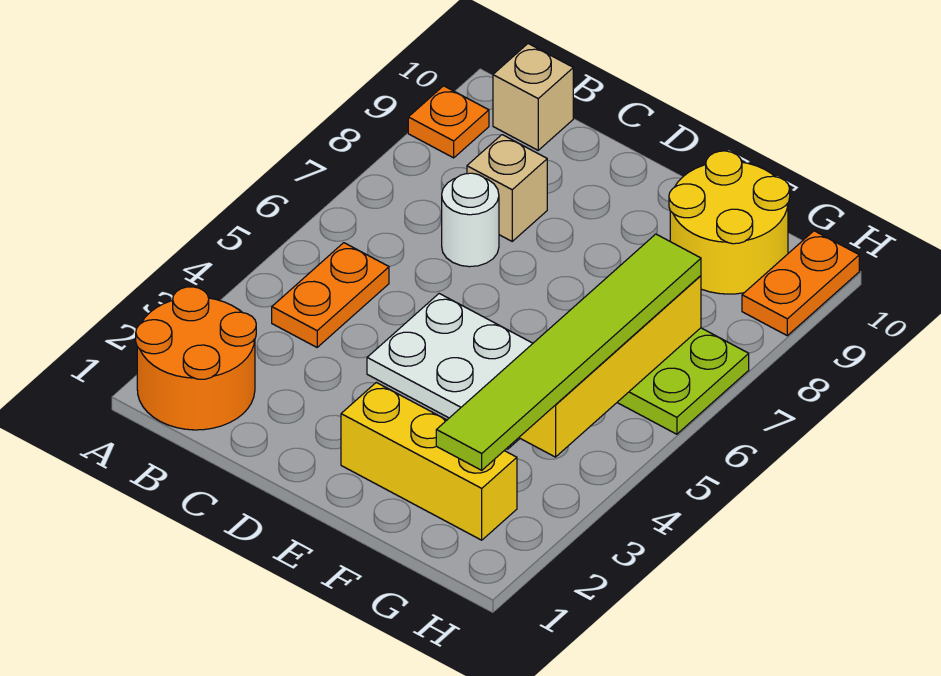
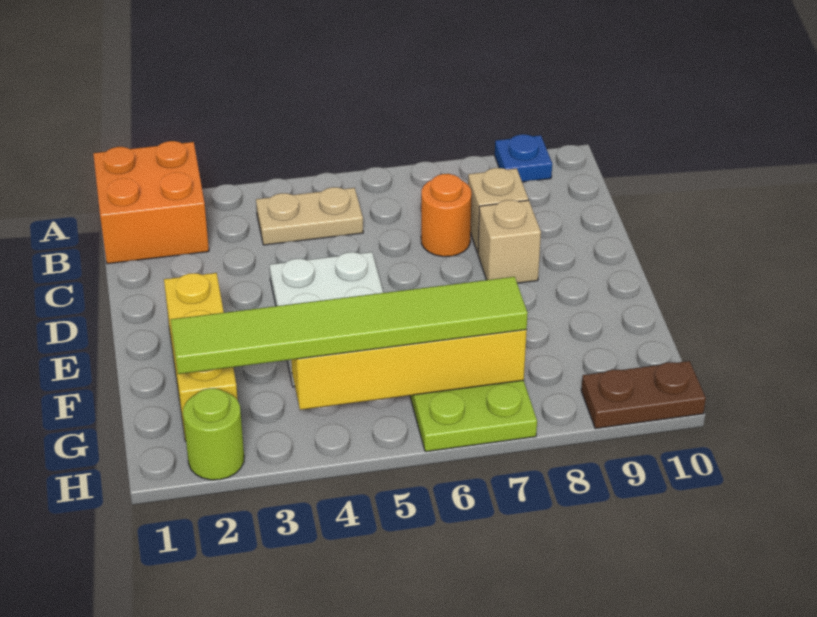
orange round brick A1:B2 level 1 -> orange brick A1:B2 level 1
orange plate A9 level 1 -> blue plate A9 level 1
orange plate B4:B5 level 1 -> tan plate B4:B5 level 1
tan brick B10 level 1 -> tan brick D8 level 1
white round brick C7 level 1 -> orange round brick C7 level 1
yellow round brick F9:G10 level 1 -> none
none -> lime round brick H2 level 1
orange plate H9:H10 level 1 -> brown plate H9:H10 level 1

